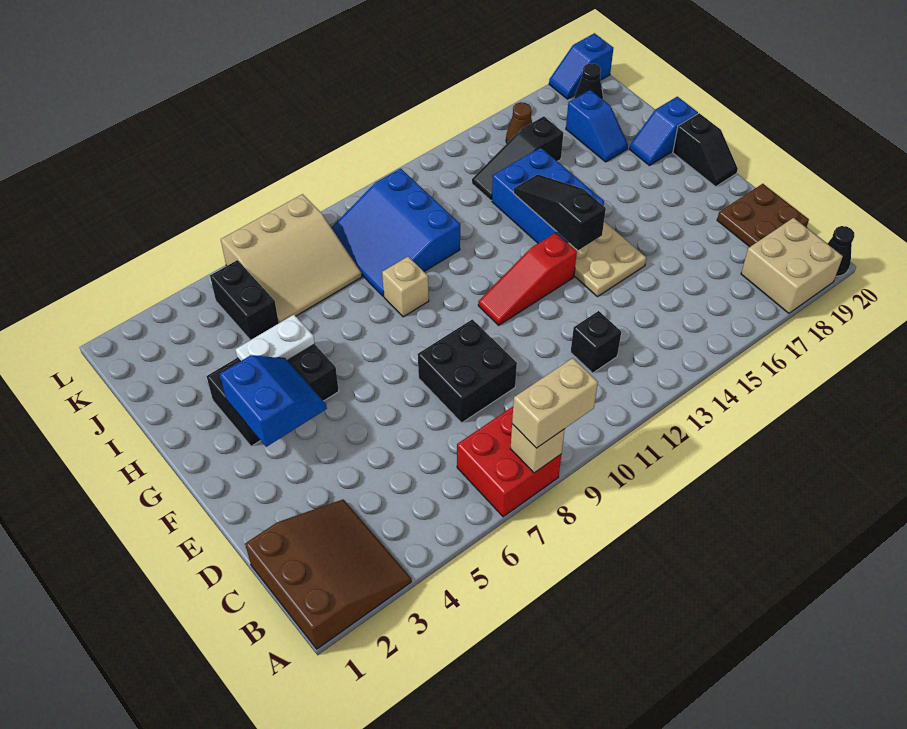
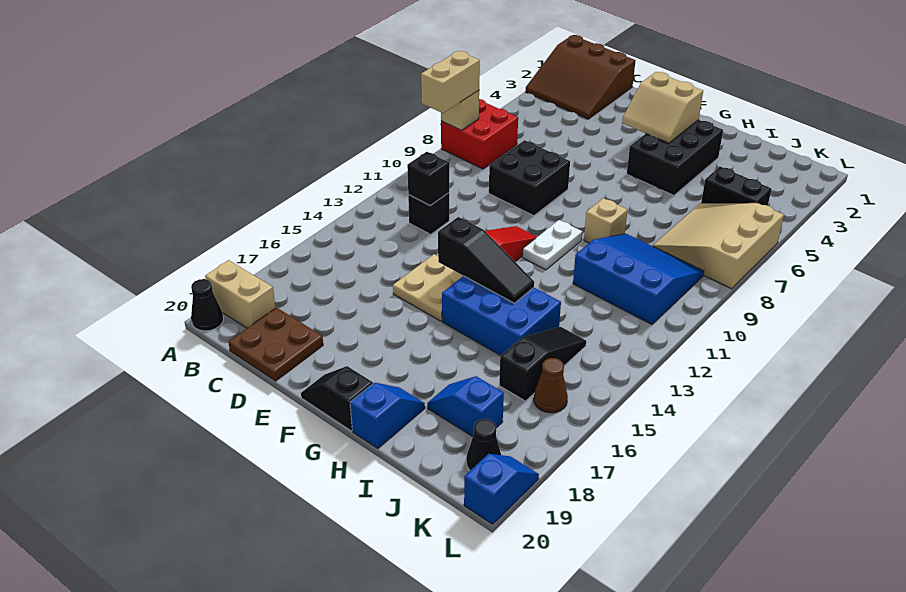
tan brick A18:B19 level 1 -> tan brick A19:B19 level 1
none -> black brick C12 level 2
blue slope F3:G4 level 2 top 3 -> tan slope F3:G4 level 2 top 3
white plate H4:H5 level 2 -> white plate G10:G11 level 1

